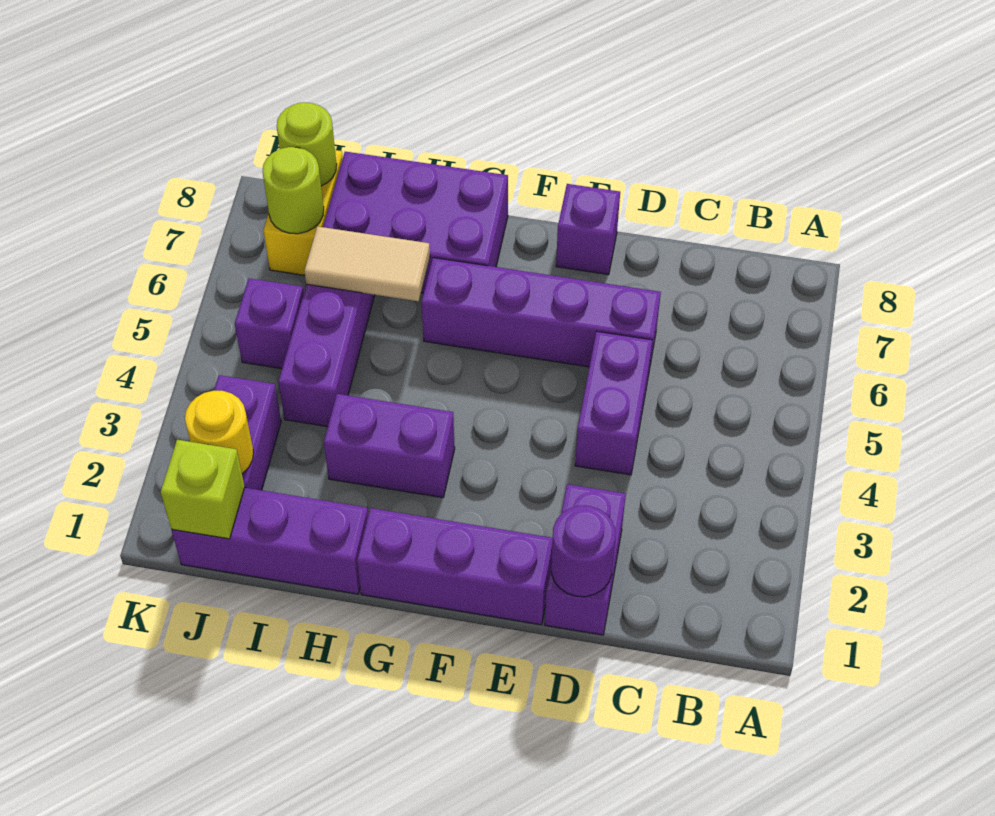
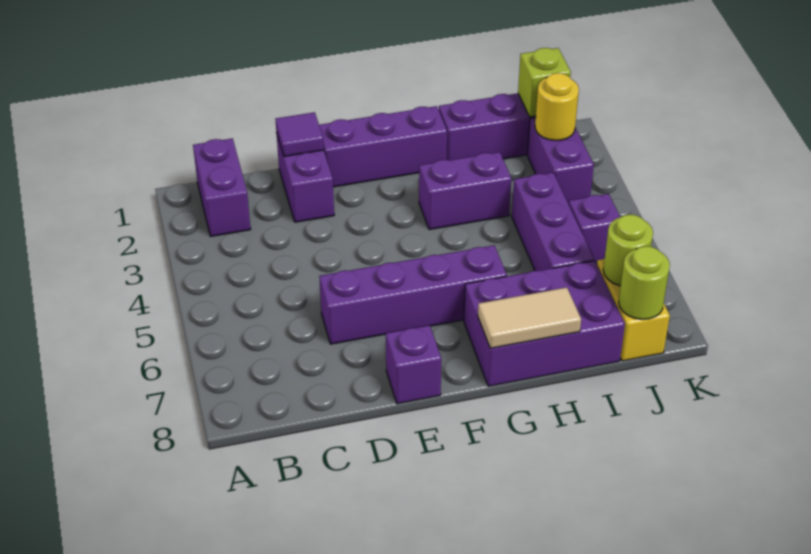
purple round brick D1 level 2 -> purple tile D1 level 2
purple brick D4:D5 level 1 -> purple brick B1:B2 level 1
tan tile H6:I6 level 2 -> tan tile G8:H8 level 2

